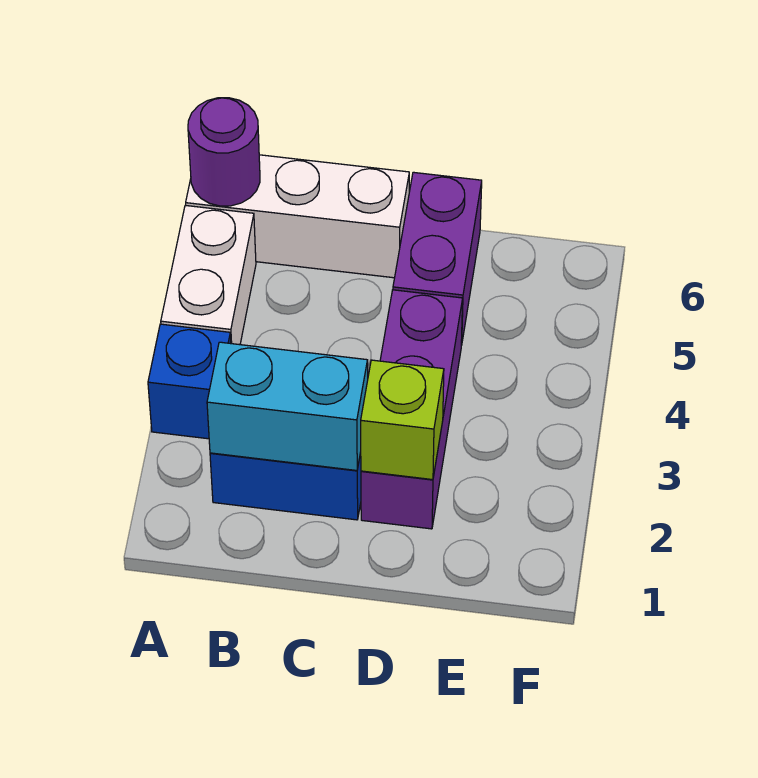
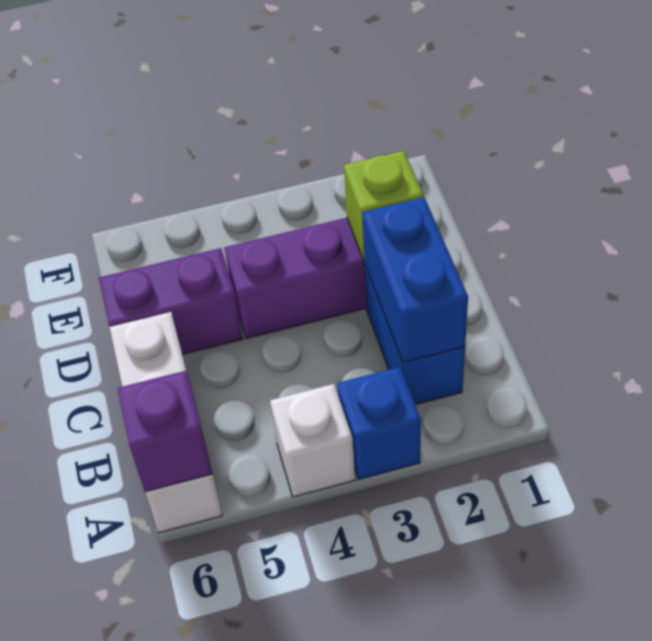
white brick A4:A5 level 1 -> white brick A4 level 1
purple round brick A6 level 2 -> purple brick A6 level 2
cyan brick B2:C2 level 2 -> blue brick B2:C2 level 2

